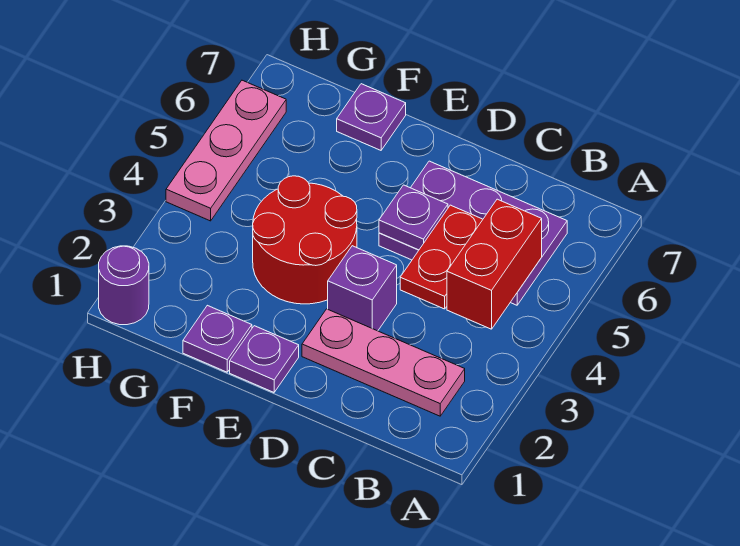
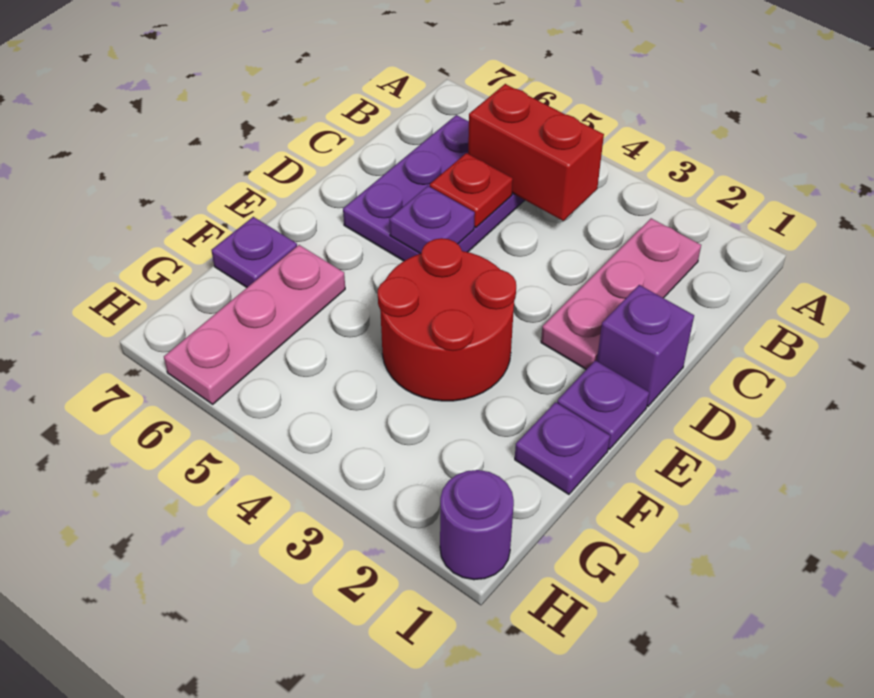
red plate C4:C5 level 2 -> red plate C5 level 2
purple brick D3 level 1 -> purple brick D1 level 1
pink plate H4:H6 level 1 -> pink plate F6:H6 level 1

